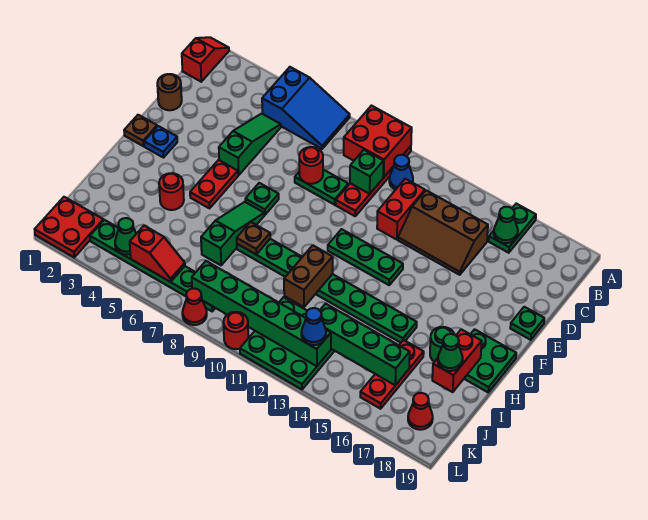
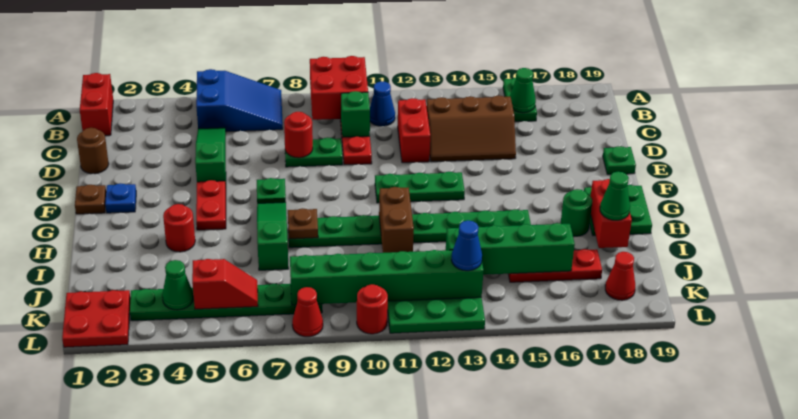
red slope A1:B1 level 1 top B -> red brick A1:B1 level 1
red plate I16:K16 level 1 -> red plate J15:J17 level 1

